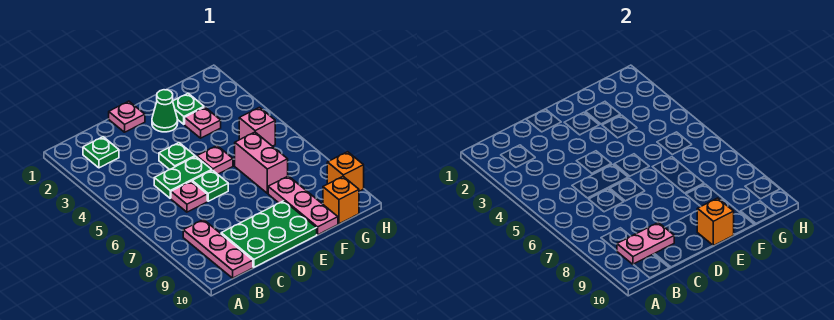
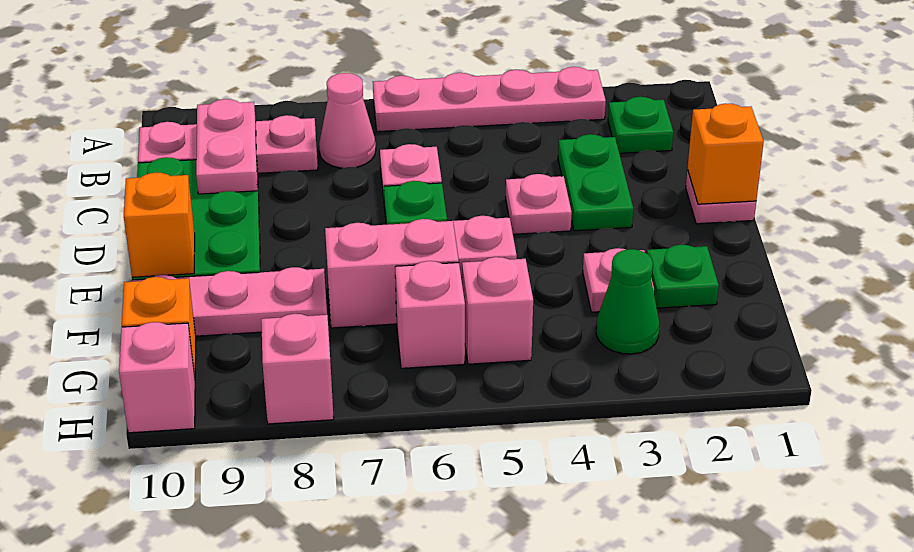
none -> pink plate A3:A6 level 1
none -> pink cone B7 level 1
green plate C5:D5 level 1 -> green plate C3:D3 level 1
green plate D4 level 1 -> pink plate D4 level 1
green cone E2 level 1 -> green cone G3 level 1
none -> pink brick G6 level 1
none -> pink brick H8 level 1
orange brick H9 level 1 -> orange brick D1 level 2
none -> pink brick H10 level 1

